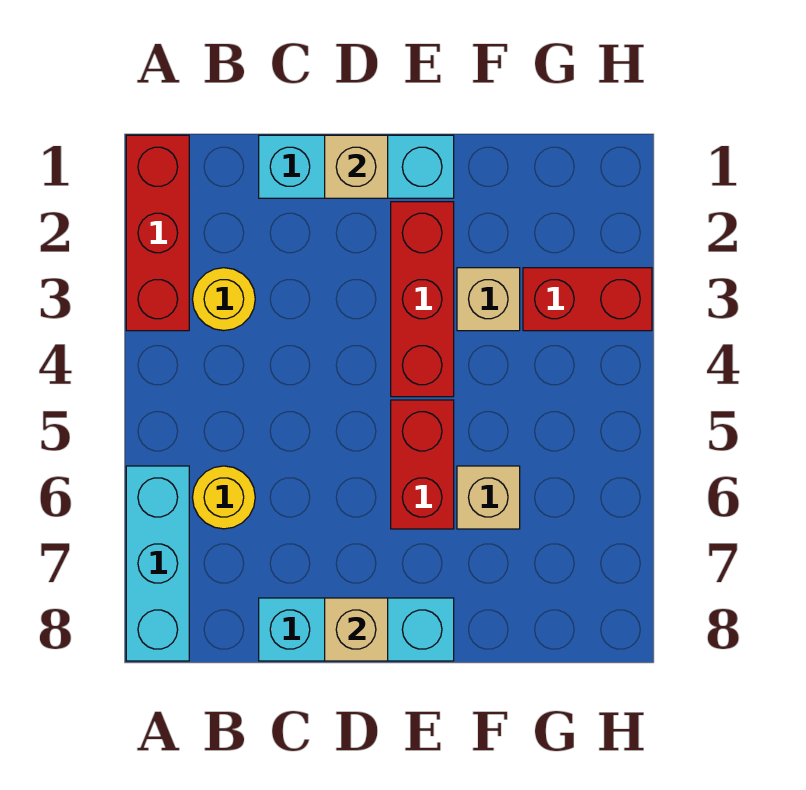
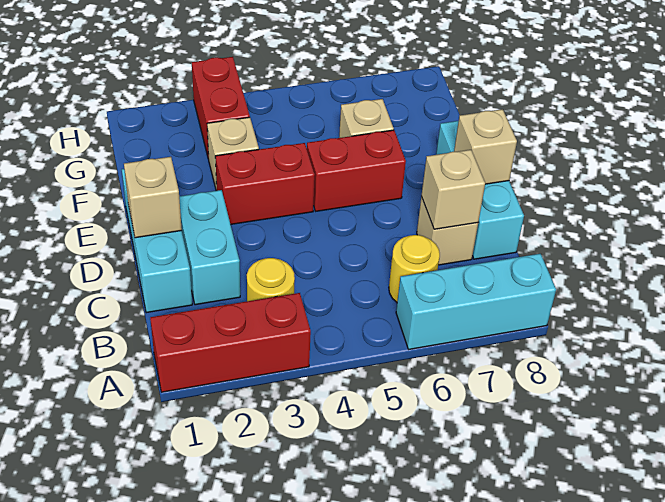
none -> cyan brick C2:D2 level 1
none -> tan brick C7 level 1
none -> tan brick C7 level 2
red brick E2:E4 level 1 -> red brick E3:E4 level 1

